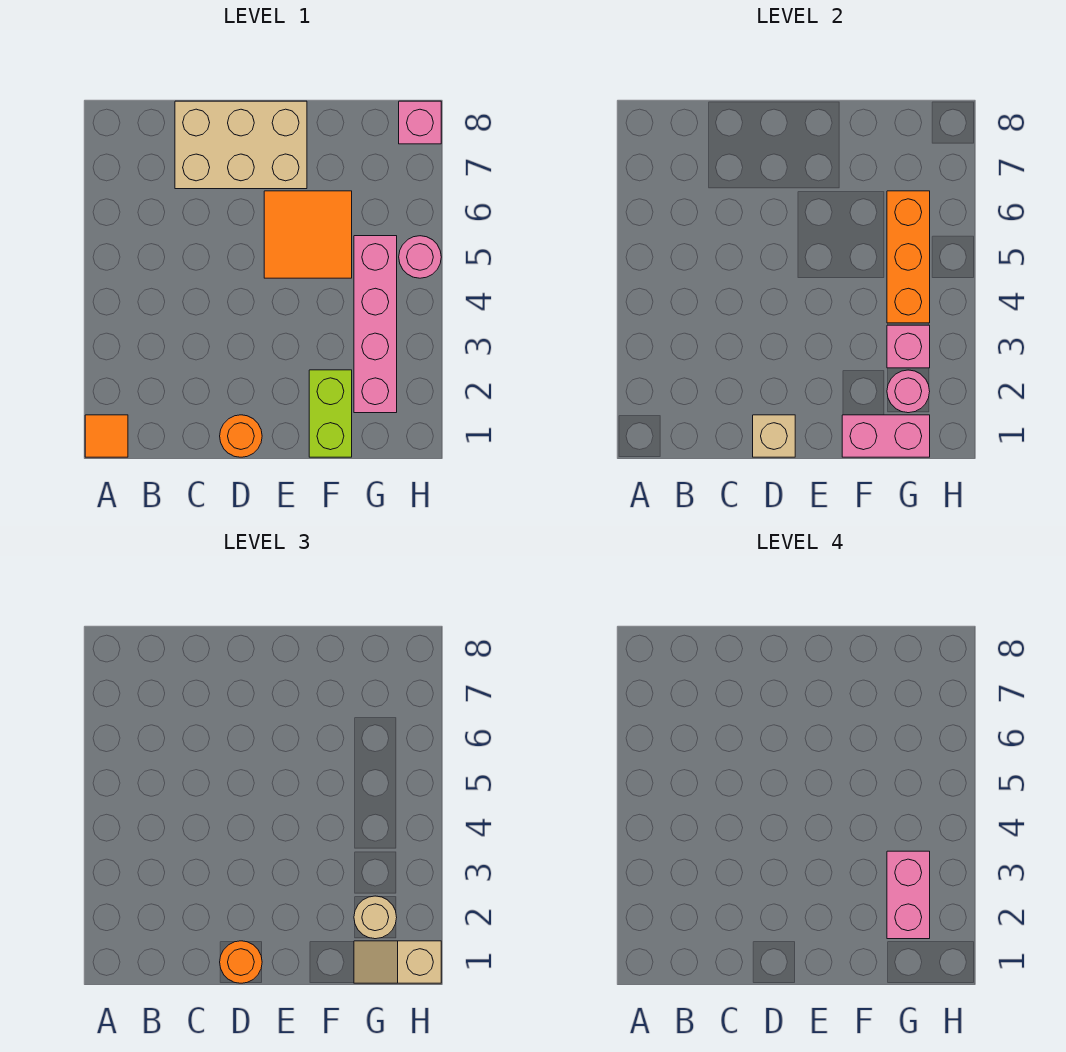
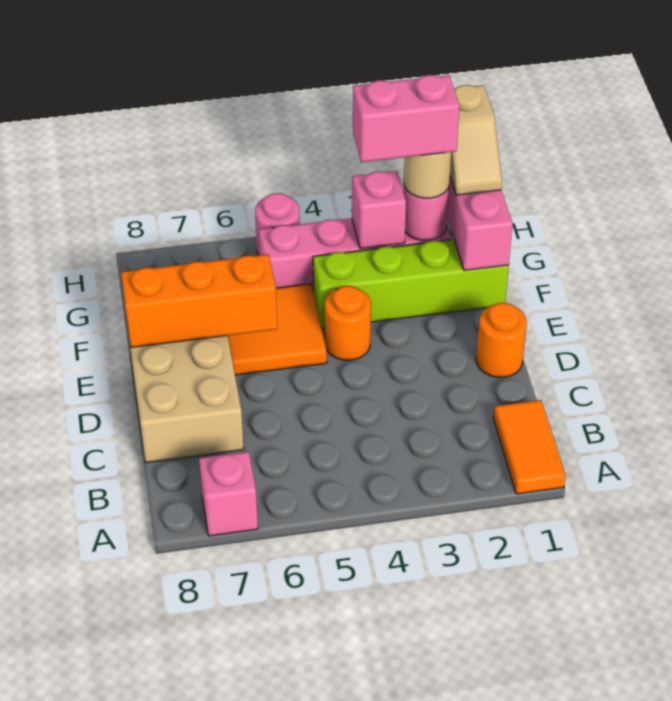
orange tile A1 level 1 -> orange tile A1:B1 level 1
tan brick D1 level 2 -> none
orange round brick D1 level 3 -> orange round brick E4 level 1
lime brick F1:F2 level 1 -> lime brick F1:F4 level 1
orange brick G4:G6 level 2 -> orange brick E6:E8 level 2
pink brick H8 level 1 -> pink brick A7 level 1

